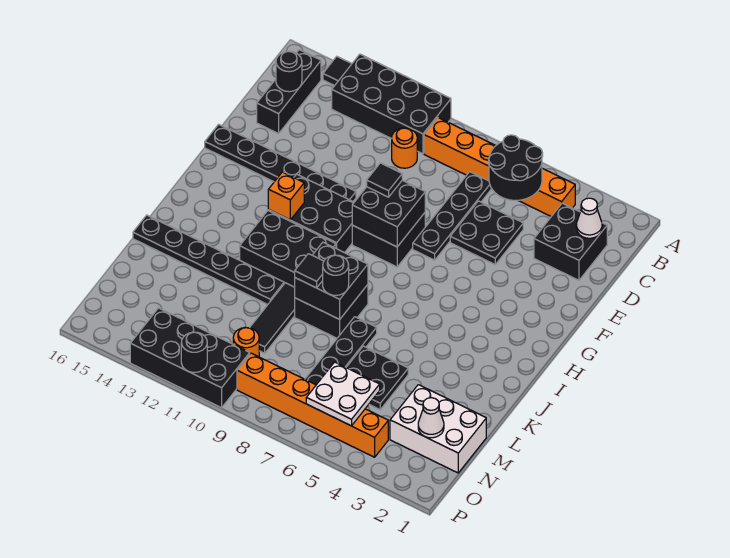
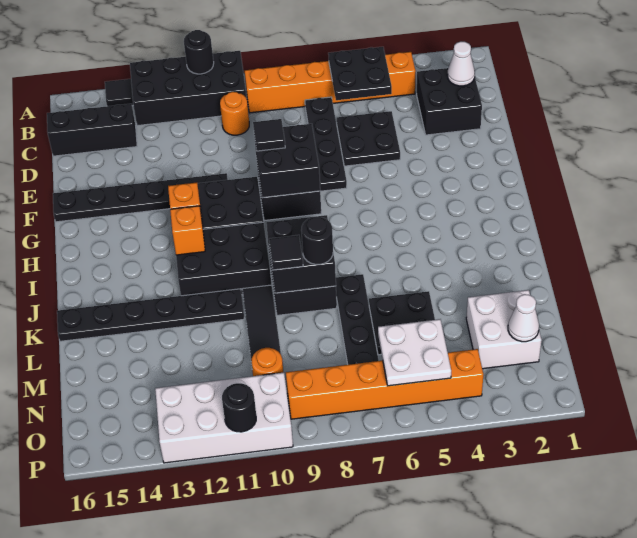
black round brick B5:C6 level 2 -> black plate B5:C6 level 2
black brick B15:D15 level 1 -> black brick C14:C16 level 1
black round brick C15 level 2 -> black round brick A11 level 2
none -> orange brick I12 level 2
white brick M1:N3 level 1 -> white brick M2:N3 level 1
black brick O10:P13 level 1 -> white brick O10:P13 level 1

